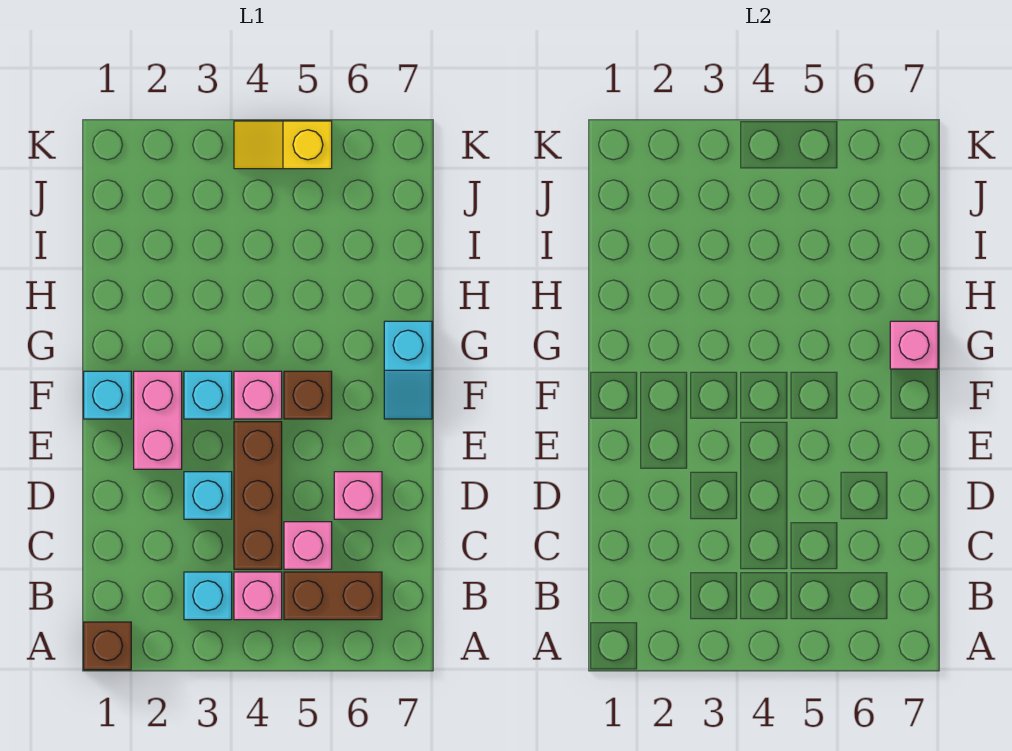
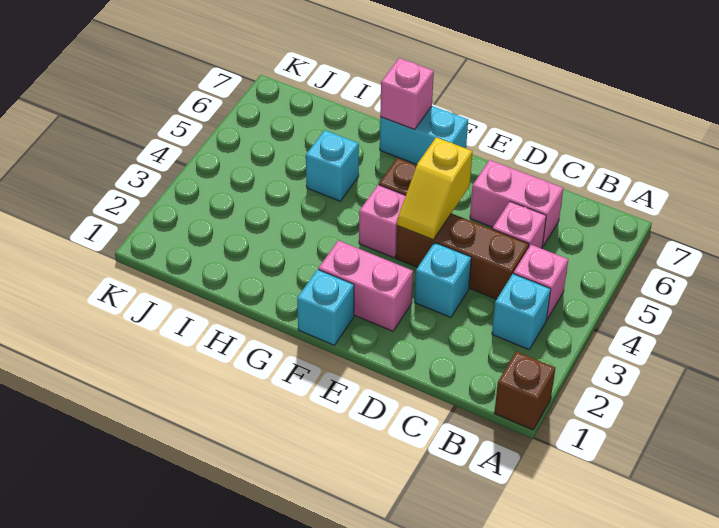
brown brick B5:B6 level 1 -> none
pink brick D6 level 1 -> pink brick C6:D6 level 1
cyan brick F3 level 1 -> cyan brick H5 level 1
cyan slope F7:G7 level 1 top G -> cyan brick F7:G7 level 1
yellow slope K4:K5 level 1 top 5 -> yellow slope E4:E5 level 2 top 5

